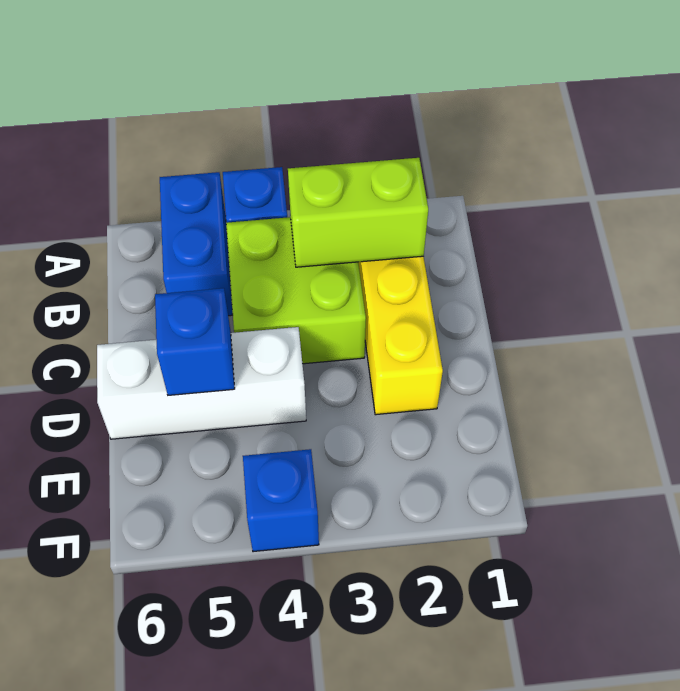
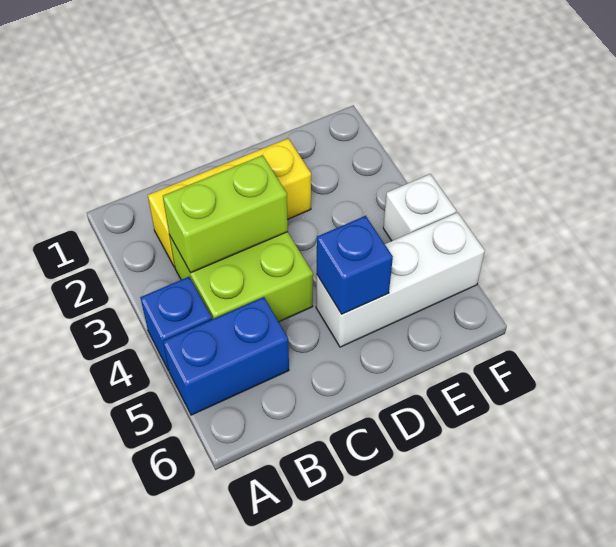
lime brick B2:B3 level 2 -> lime brick B3:C3 level 2
white brick D4:D6 level 1 -> white brick D5:F5 level 1
blue brick F4 level 1 -> white brick F4 level 1

